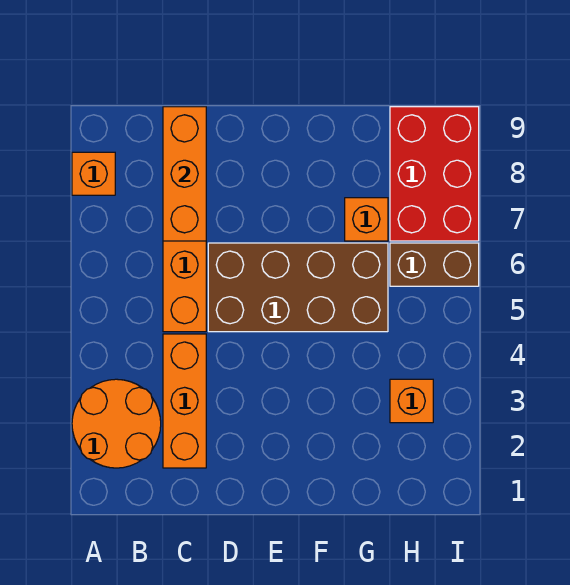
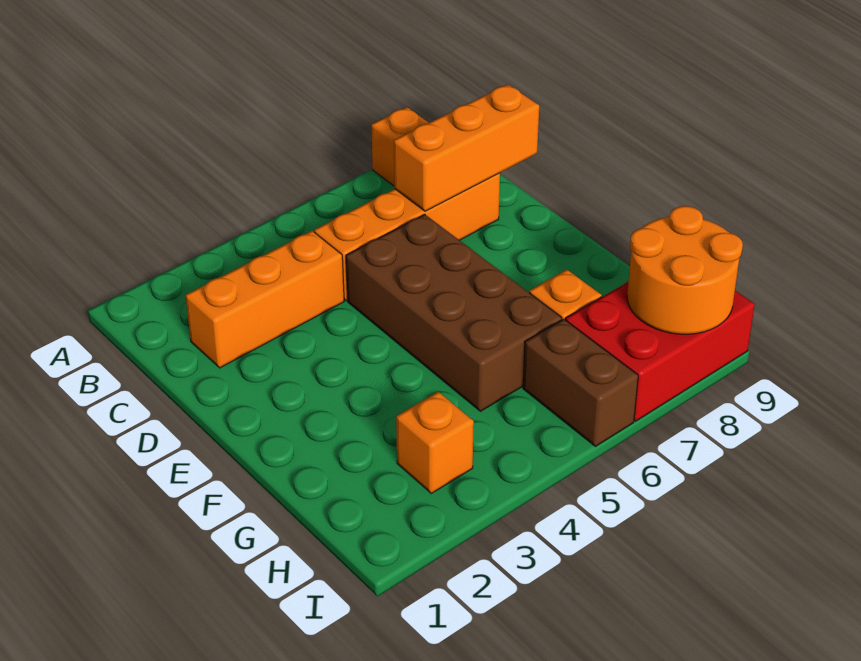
orange round brick A2:B3 level 1 -> orange round brick H8:I9 level 2

